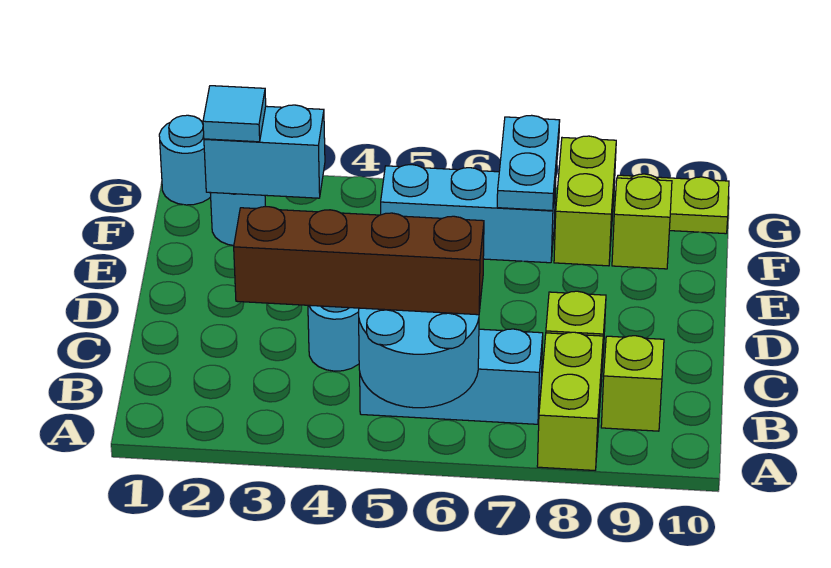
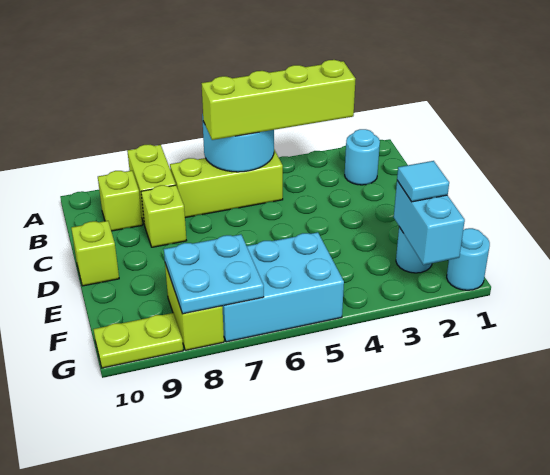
brown brick B3:B6 level 3 -> lime brick B3:B6 level 3
cyan brick B5:B7 level 1 -> lime brick B5:B7 level 1
cyan round brick C4 level 1 -> cyan round brick B2 level 1
cyan brick F2:F3 level 2 -> cyan brick F2:G2 level 2
cyan brick F5:F7 level 1 -> cyan brick F5:G7 level 1
cyan plate F7:G7 level 2 -> cyan plate F7:G8 level 2
lime brick F9 level 1 -> lime brick D10 level 1

